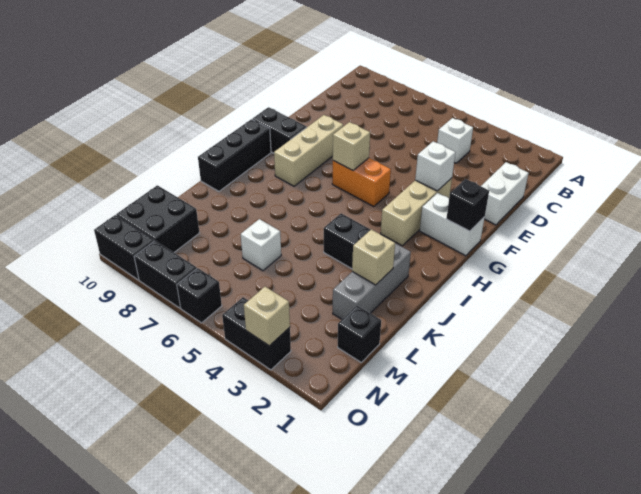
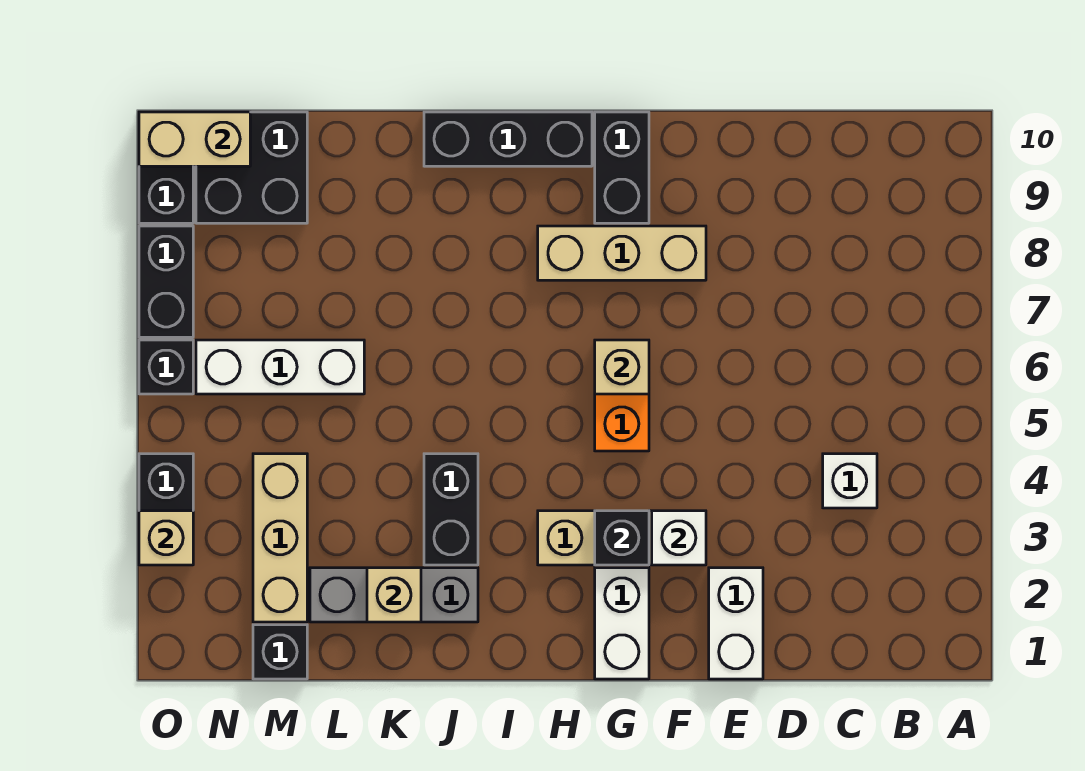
white brick D1:E1 level 1 -> white brick E1:E2 level 1
black brick G1 level 2 -> black brick G3 level 2
white brick L6 level 1 -> white brick L6:N6 level 1
none -> tan brick M2:M4 level 1
none -> tan brick N10:O10 level 2

